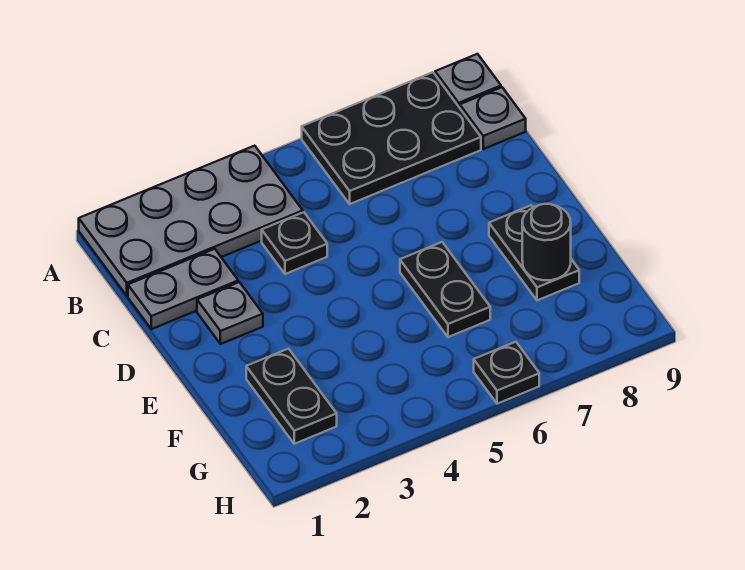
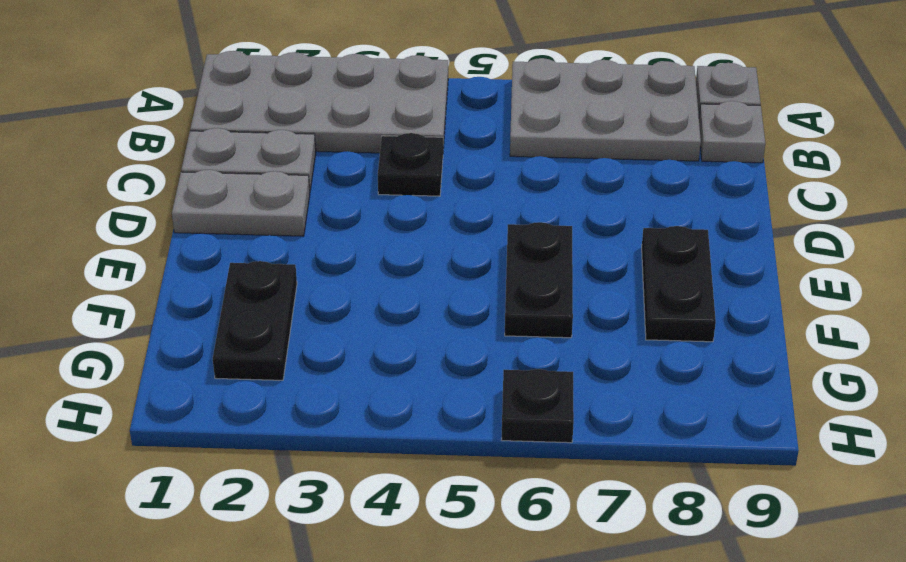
black plate A6:B8 level 1 -> grey plate A6:B8 level 1
grey plate D2 level 1 -> grey plate D1:D2 level 1
black round brick F8 level 2 -> none

